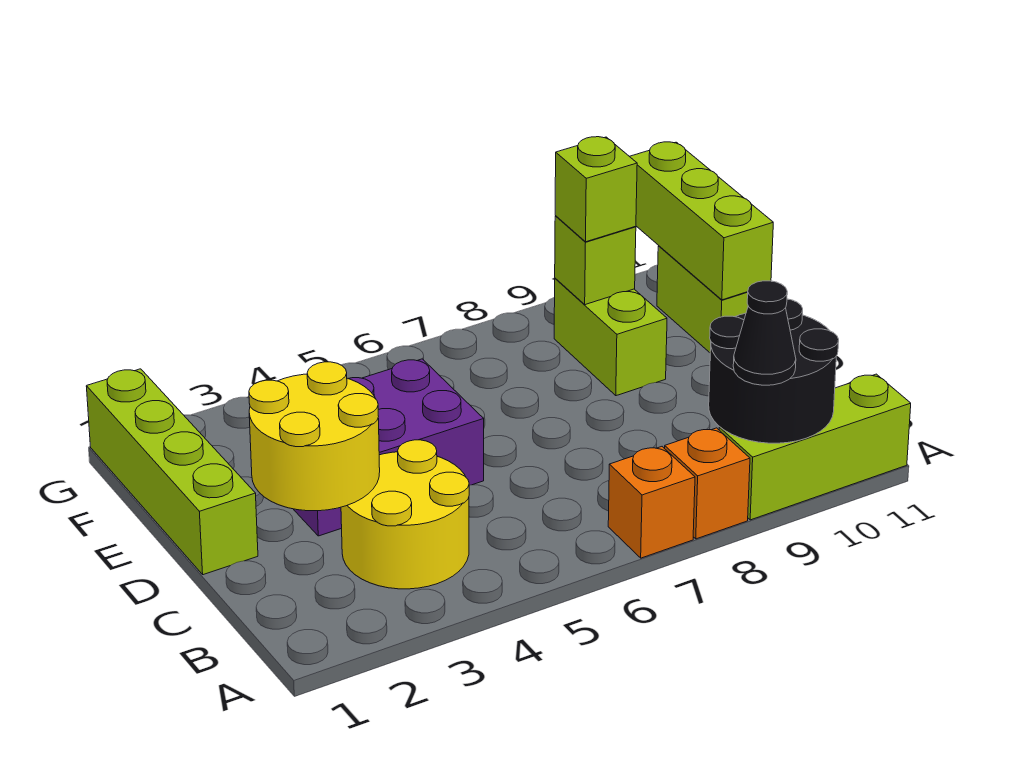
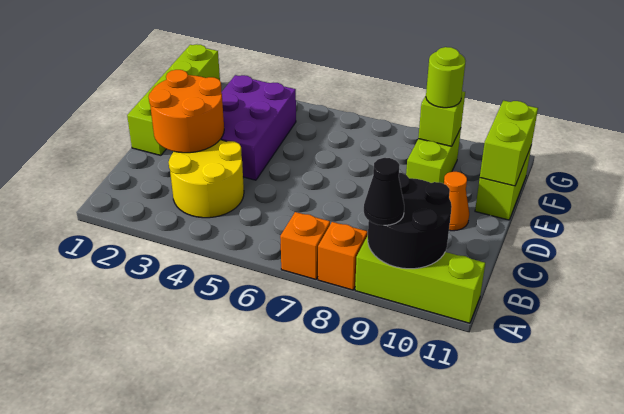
yellow round brick C2:D3 level 2 -> orange round brick C2:D3 level 2
purple brick D3:E5 level 1 -> purple brick D3:F4 level 1
none -> orange cone D10 level 1
lime brick E11:G11 level 2 -> lime brick E11:F11 level 2
lime brick F9 level 3 -> lime round brick F9 level 3

